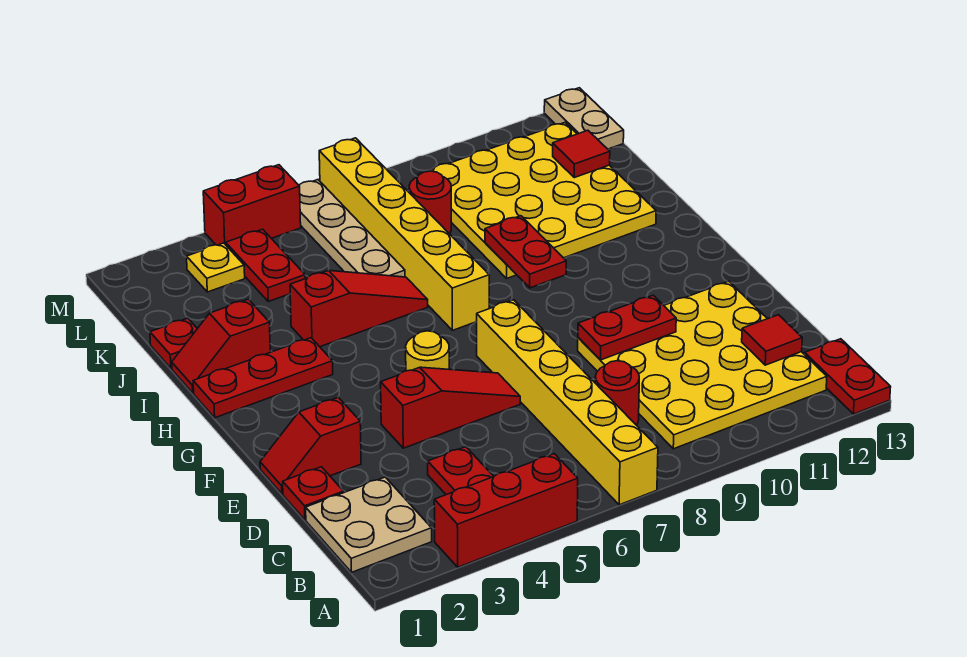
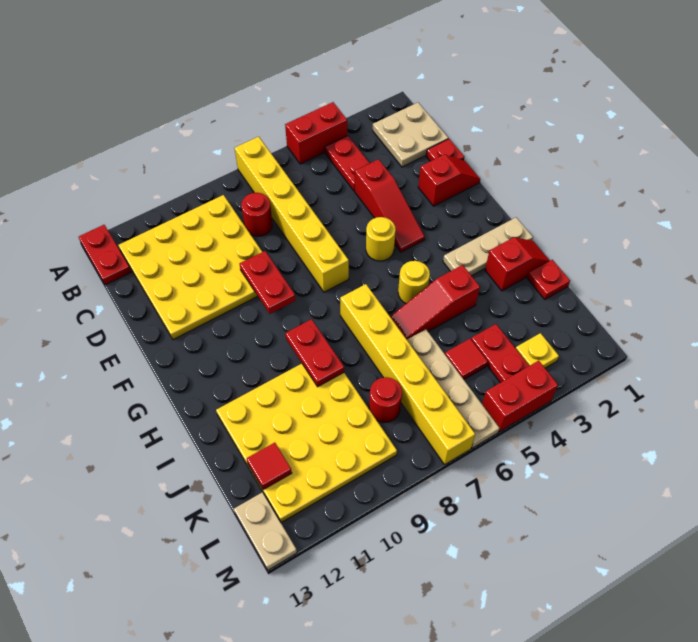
red brick A3:A5 level 1 -> red brick A4:A5 level 1
red tile C12 level 2 -> red tile K5 level 1
red slope E4:E6 level 1 top 4 -> red slope D4:F4 level 1 top D
red plate E9:E10 level 2 -> red plate E9:F9 level 2
red plate H1:H3 level 1 -> tan plate H1:H3 level 1
none -> yellow round brick H5 level 1

